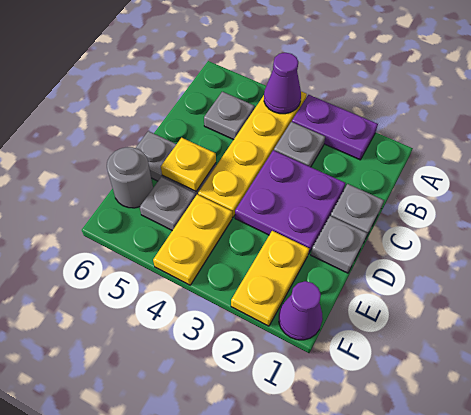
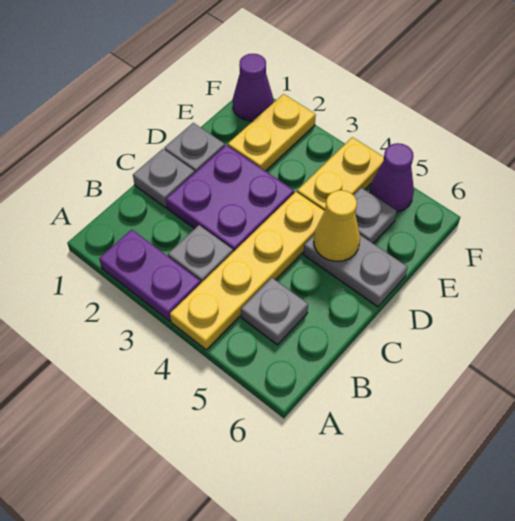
purple cone A4 level 2 -> purple cone F5 level 1
yellow plate D5 level 2 -> yellow cone D5 level 2
grey round brick E6 level 1 -> none

